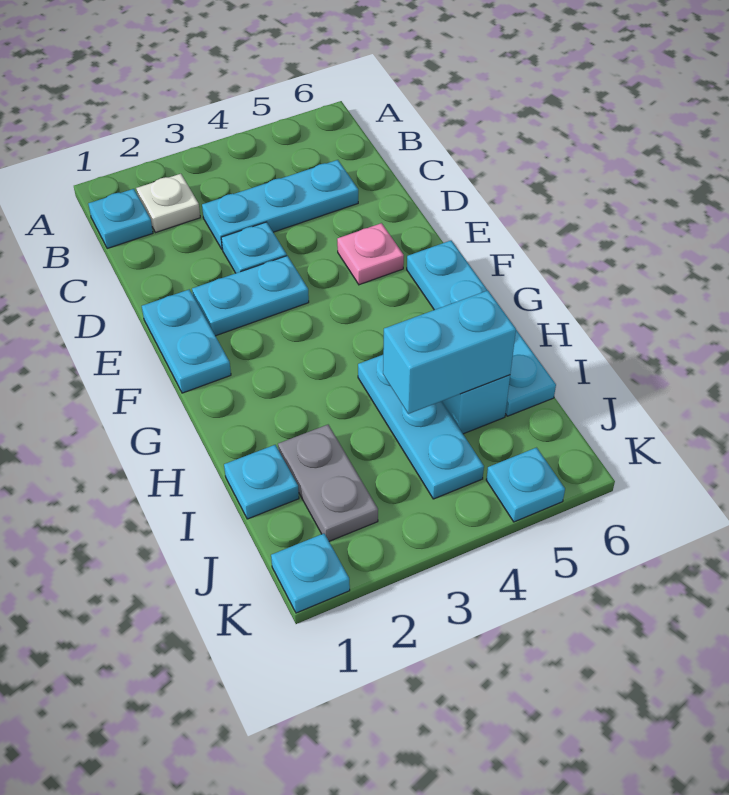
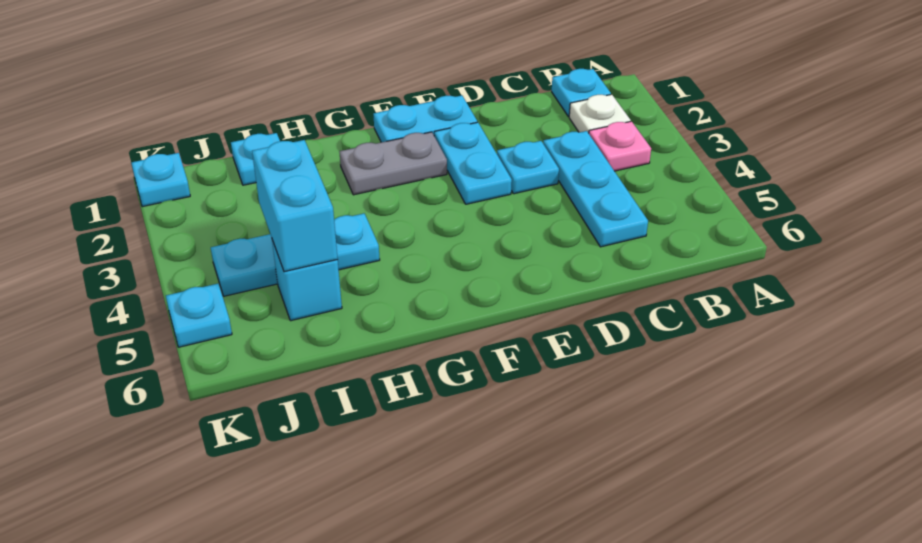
pink plate E5 level 1 -> pink plate B3 level 1
cyan plate F6:I6 level 1 -> none
grey plate I2:J2 level 1 -> grey plate F2:G2 level 1

